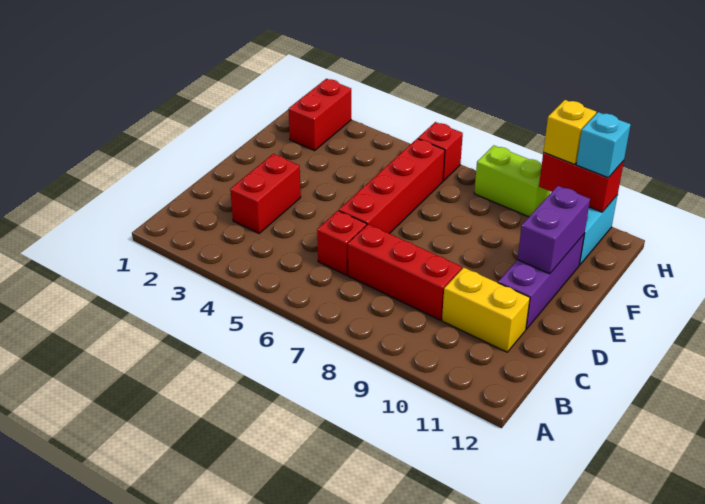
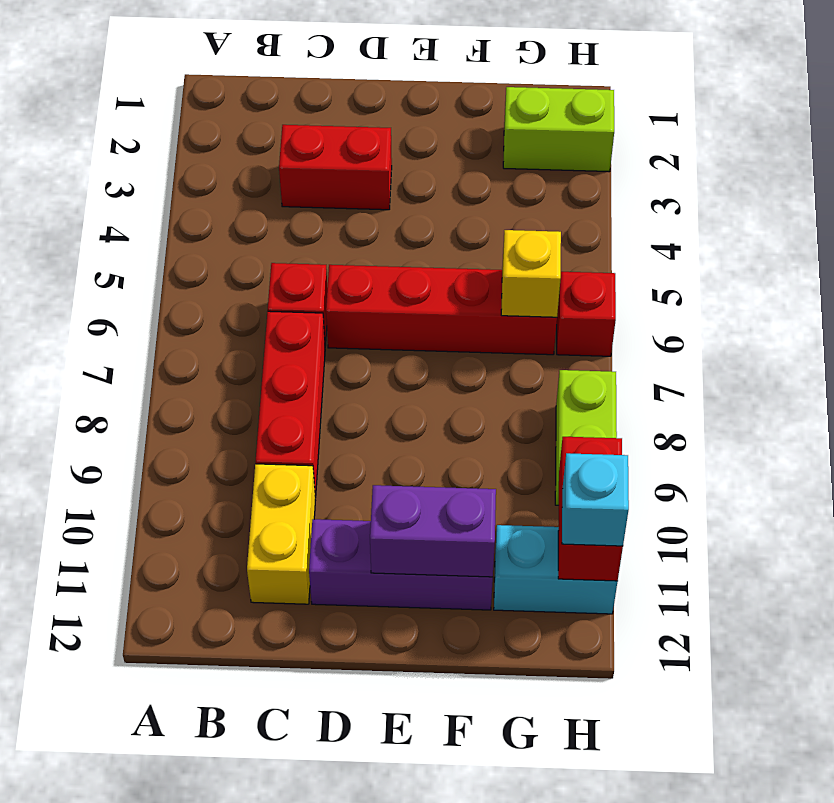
red brick G2:H2 level 1 -> lime brick G2:H2 level 1
yellow brick H10 level 3 -> yellow brick G6 level 2

